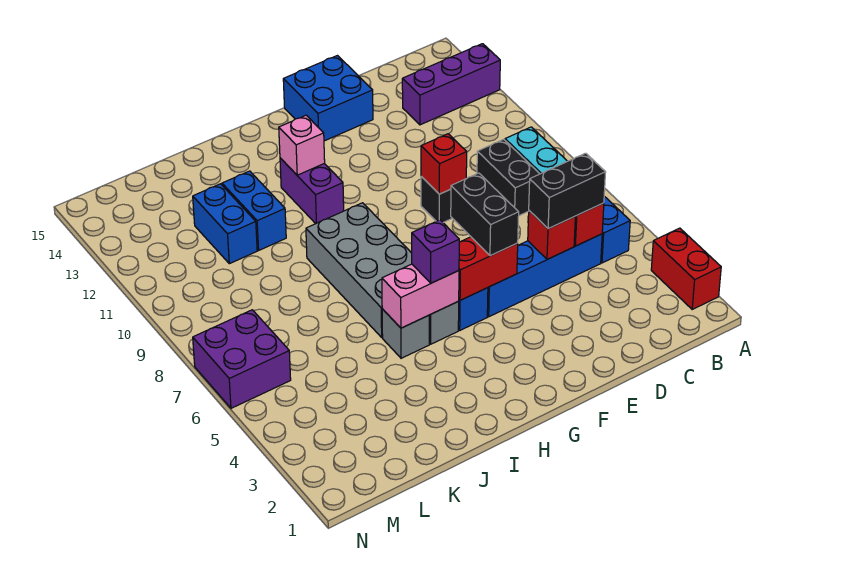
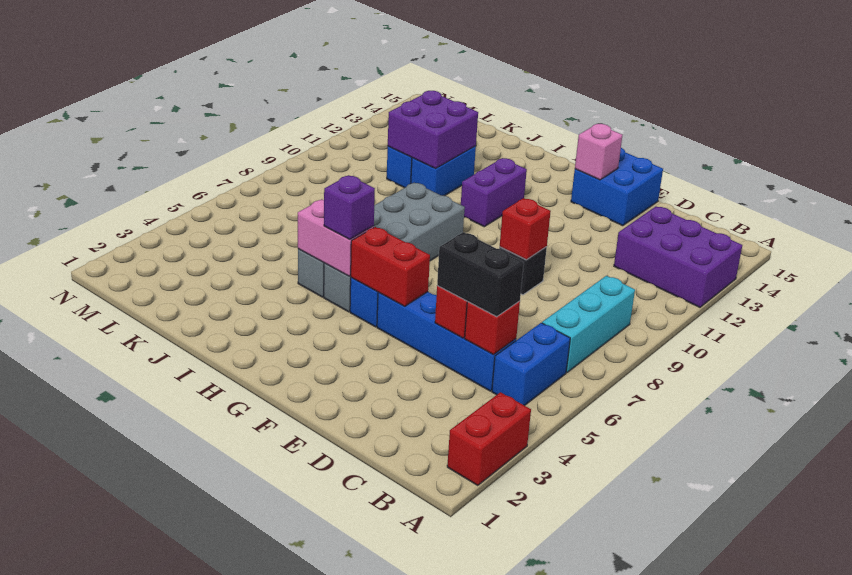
purple brick A13:C13 level 1 -> purple brick A12:C13 level 1
black brick C8:C9 level 1 -> none
black brick F5:F6 level 3 -> none
pink brick H12 level 2 -> pink brick F14 level 2
purple brick M6:N7 level 1 -> purple brick J11:K12 level 2

